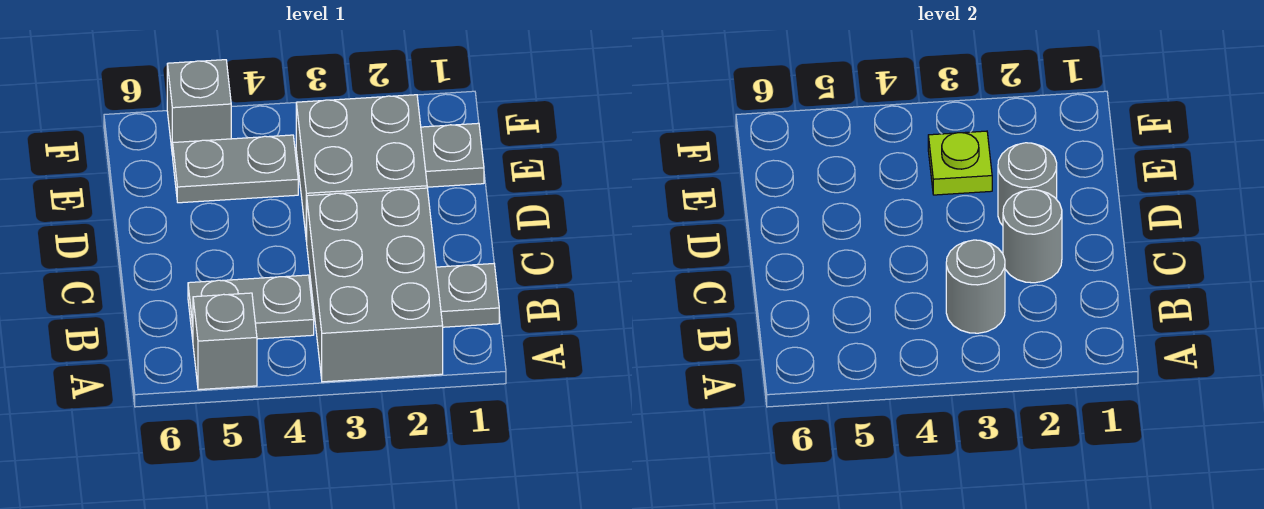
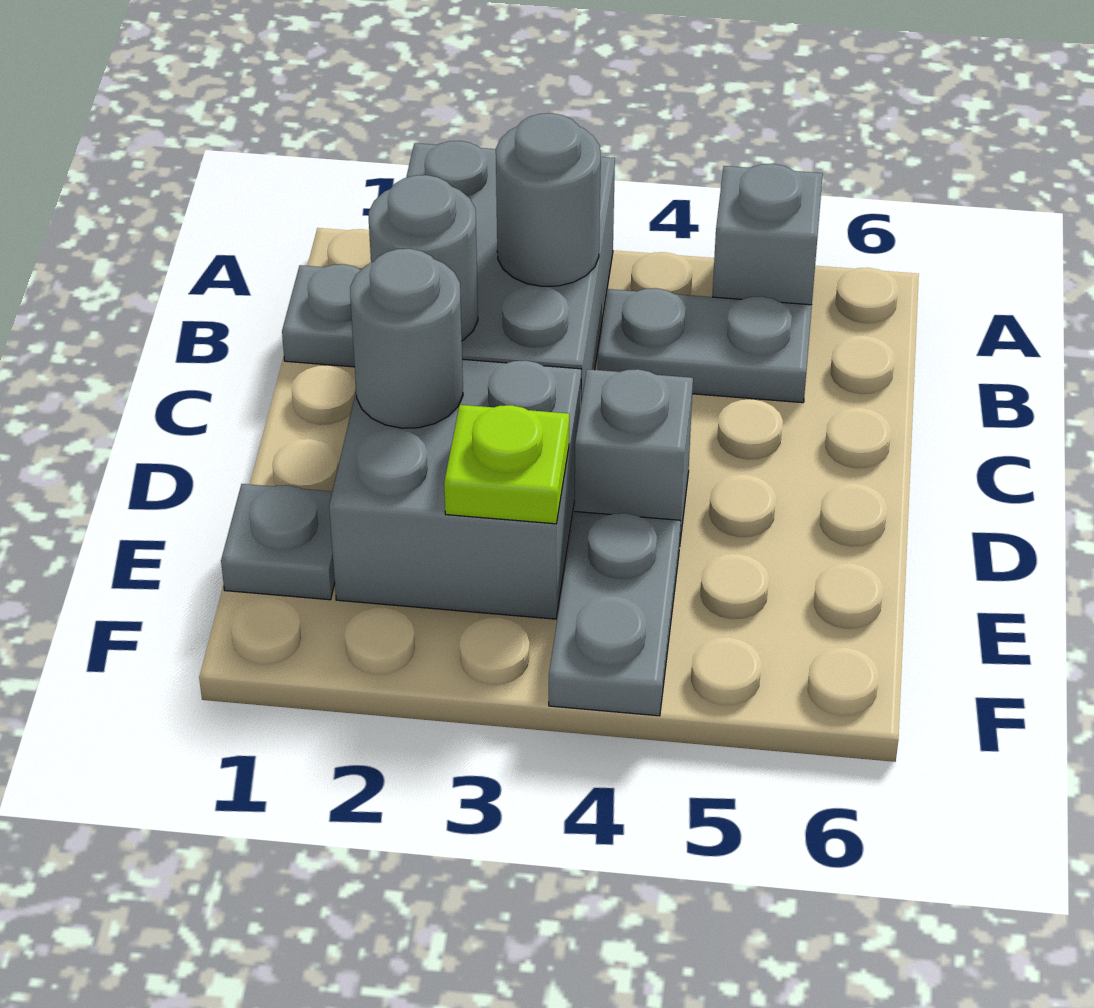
grey plate E4:E5 level 1 -> grey plate E4:F4 level 1
grey brick F5 level 1 -> grey brick D4 level 1

